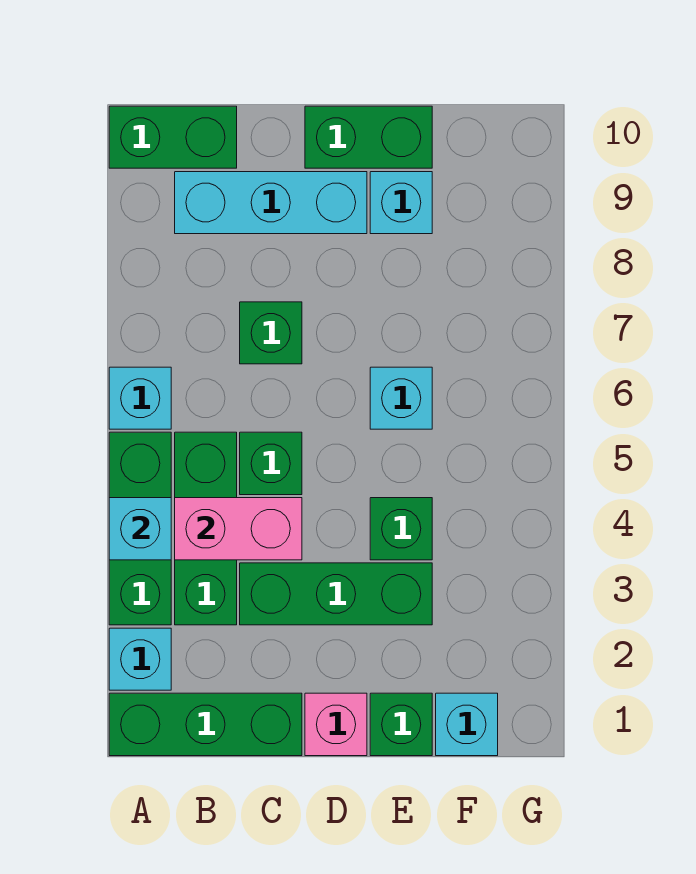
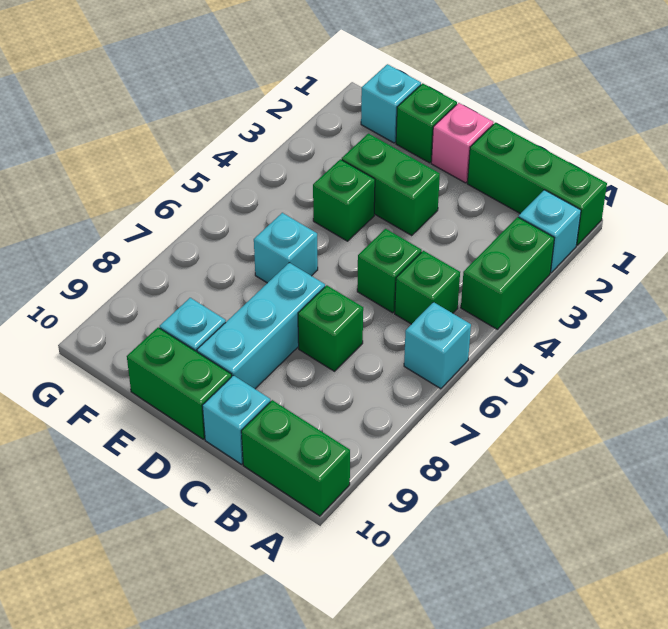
green brick A3:A5 level 1 -> green brick A3:A4 level 1
cyan brick A4 level 2 -> cyan brick C10 level 1
green brick B3:B5 level 1 -> green brick B5 level 1
pink brick B4:C4 level 2 -> none
cyan brick B9:D9 level 1 -> cyan brick D7:D9 level 1
green brick C3:E3 level 1 -> green brick D3:E3 level 1

